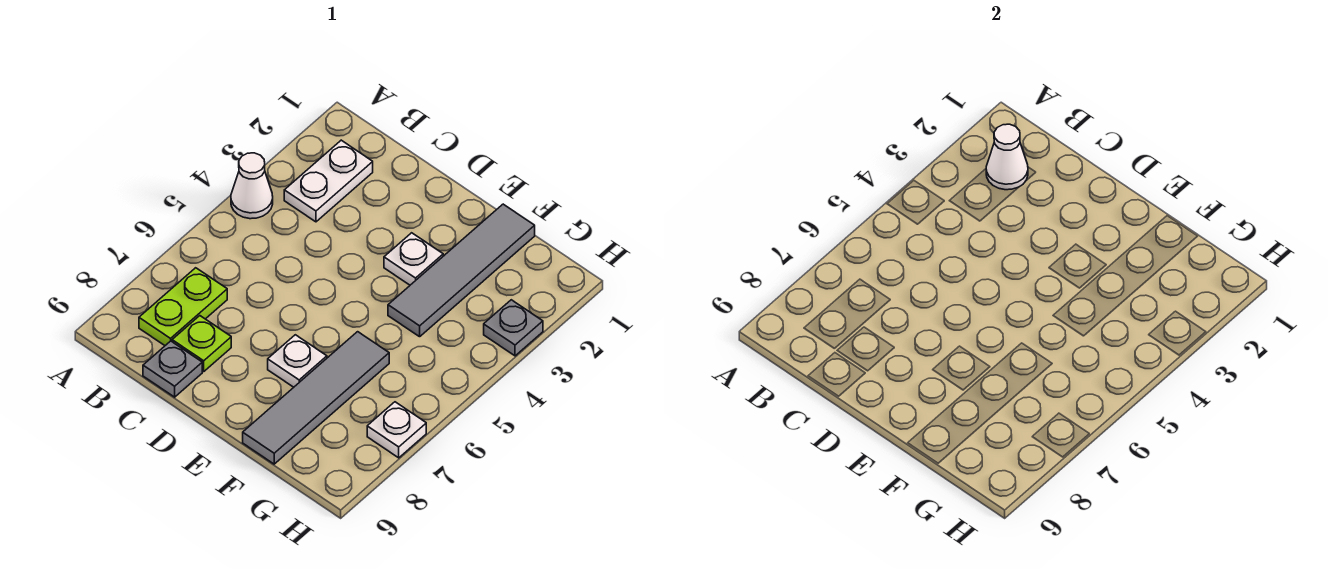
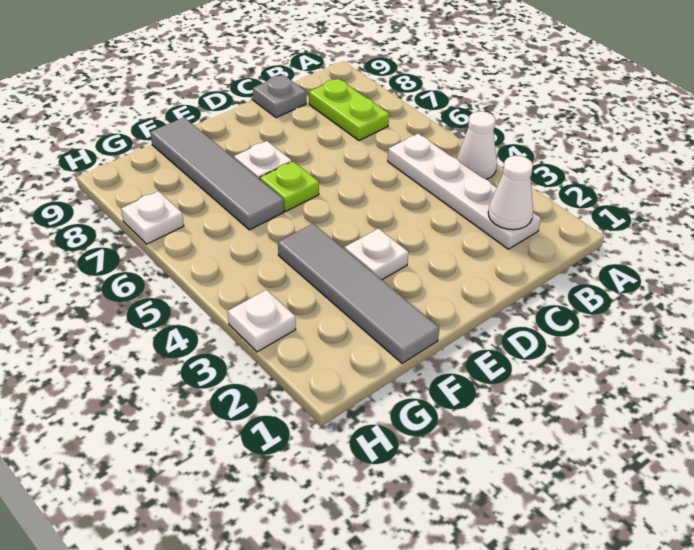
white plate B2:B3 level 1 -> white plate B2:B5 level 1
lime plate C8 level 1 -> lime plate E6 level 1
grey plate H3 level 1 -> white plate H3 level 1

